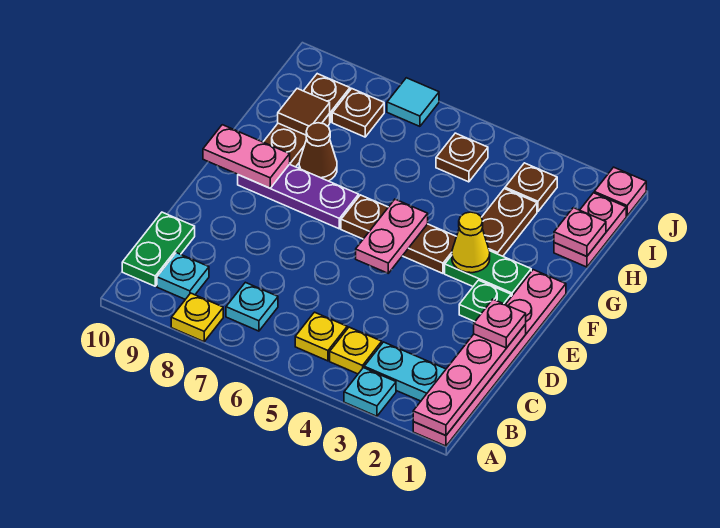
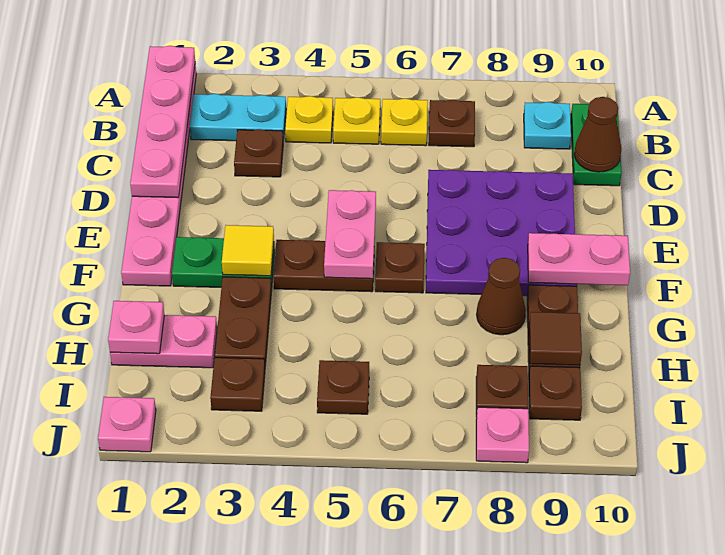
cyan plate A3 level 1 -> none
yellow plate A8 level 1 -> yellow plate B6 level 1
cyan plate B7 level 1 -> brown plate B7 level 1
none -> brown plate C3 level 1
none -> brown cone C10 level 2
pink plate D1 level 3 -> pink plate J8 level 1
green plate E2 level 1 -> none
yellow cone F3 level 2 -> yellow tile F3 level 2
purple plate F7:F9 level 1 -> purple plate D7:F9 level 1
pink plate H1:I1 level 1 -> pink plate H1:H2 level 1
cyan tile J7 level 1 -> none

